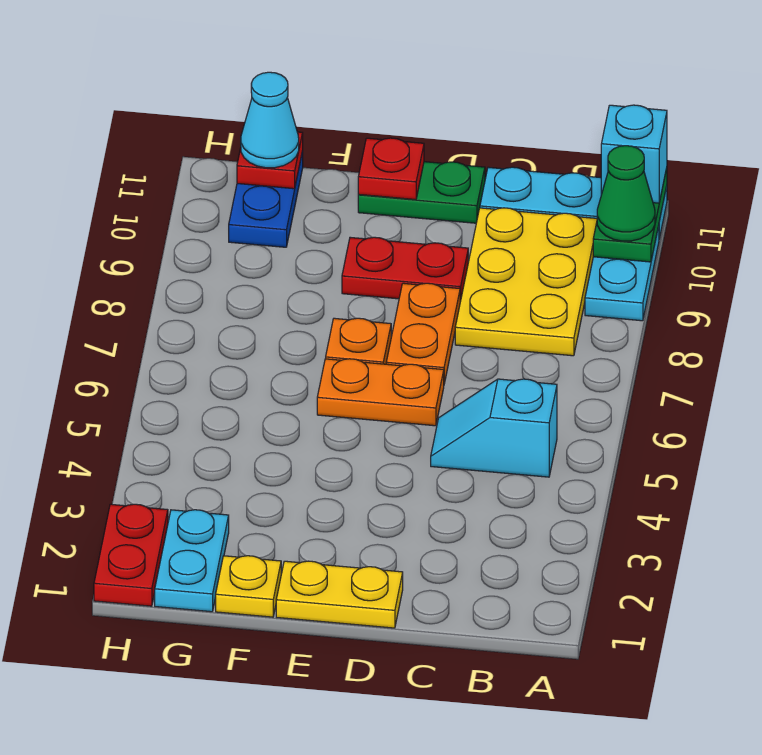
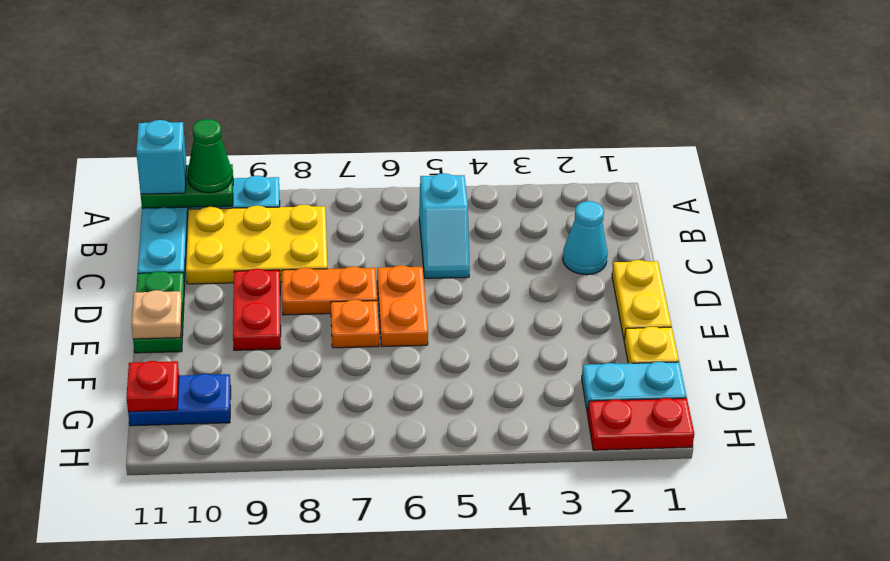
red plate E11 level 2 -> tan plate E11 level 2
cyan cone G11 level 3 -> cyan cone C2 level 1

